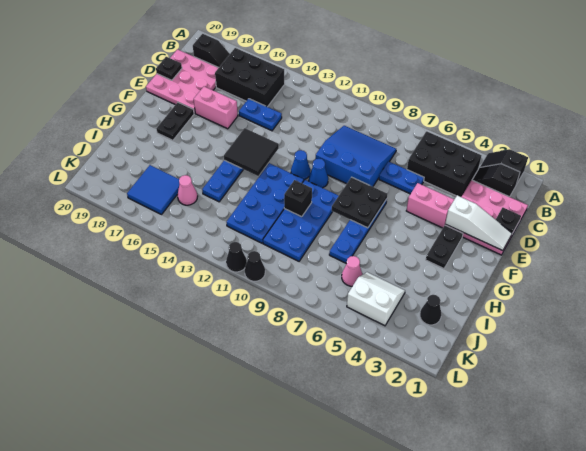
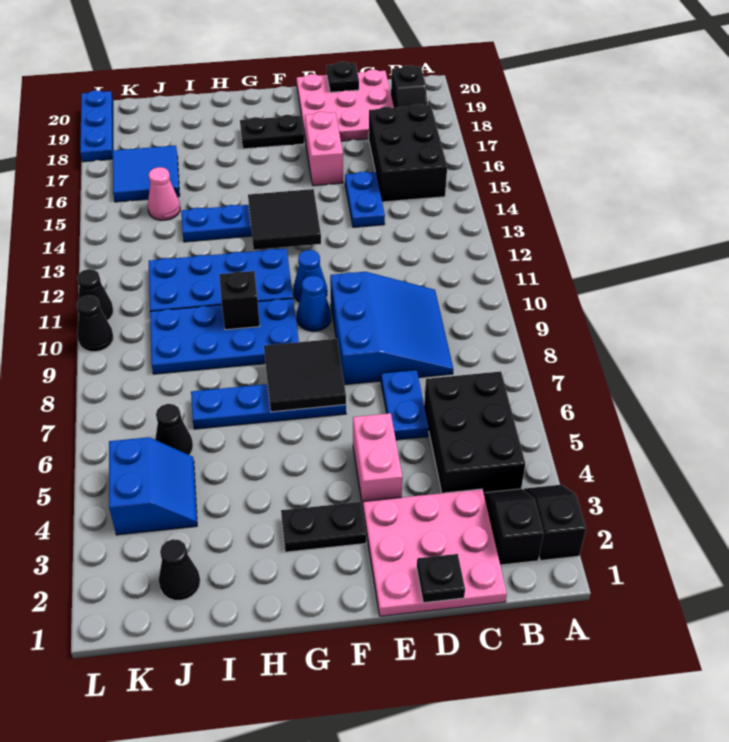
white slope E1:E3 level 2 top 3 -> none
black plate F7:G8 level 2 -> black tile F7:G8 level 2
white slope J4:K5 level 1 top K -> blue slope J4:K5 level 1 top K
pink cone J6 level 1 -> black cone J6 level 1
none -> blue plate L18:L20 level 1

